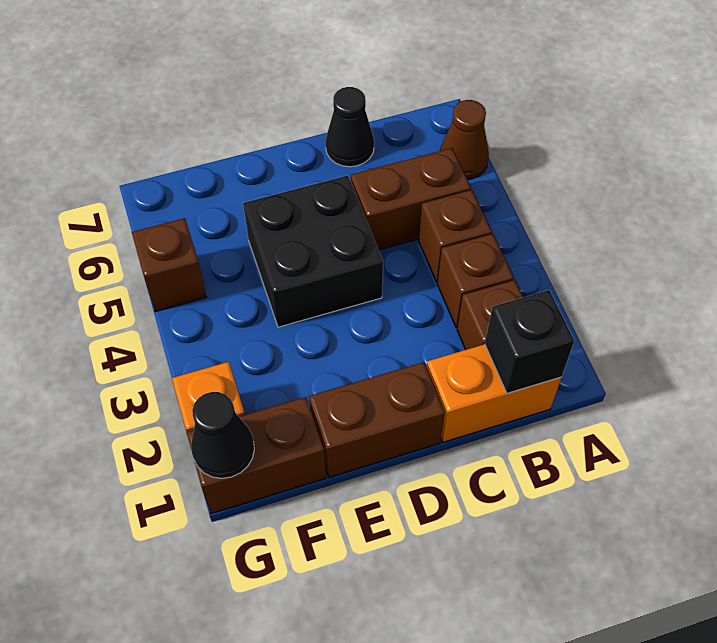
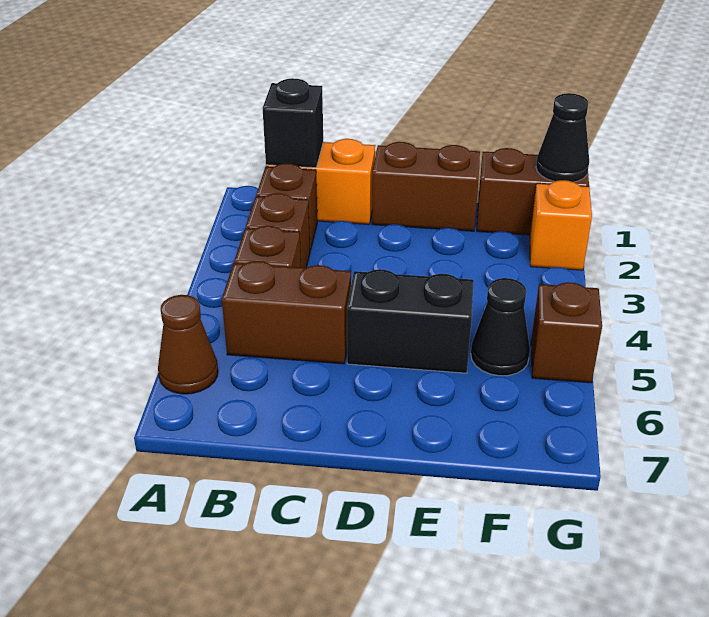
black cone C7 level 1 -> black cone F5 level 1
black brick D4:E5 level 1 -> black brick D5:E5 level 1

